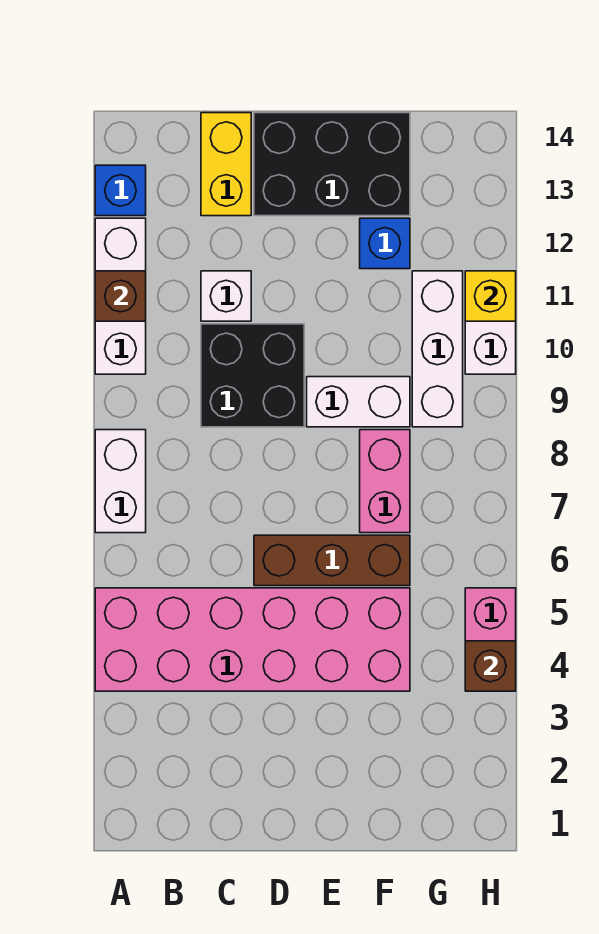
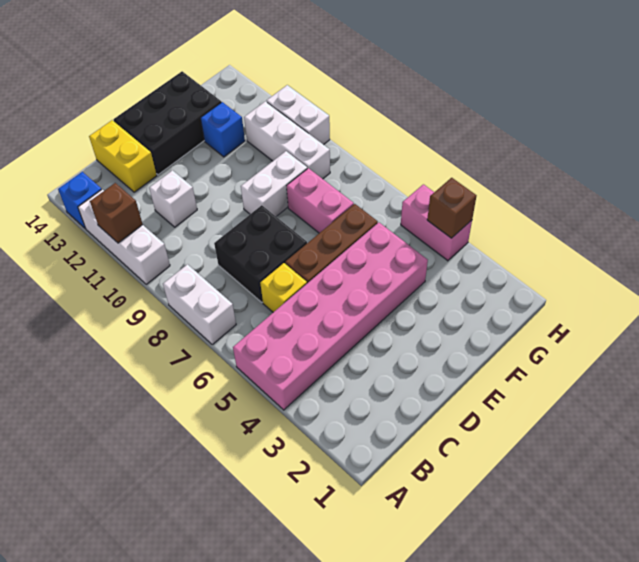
black brick C9:D10 level 1 -> black brick C7:D8 level 1
yellow brick H11 level 2 -> yellow brick C6 level 1

